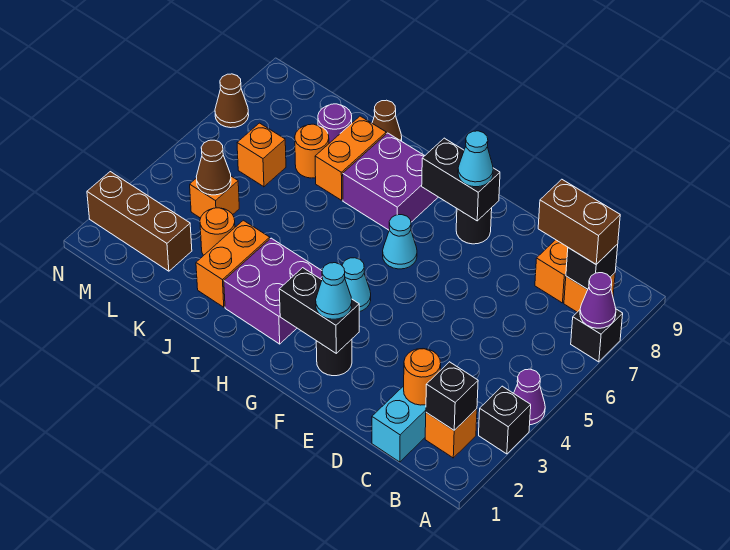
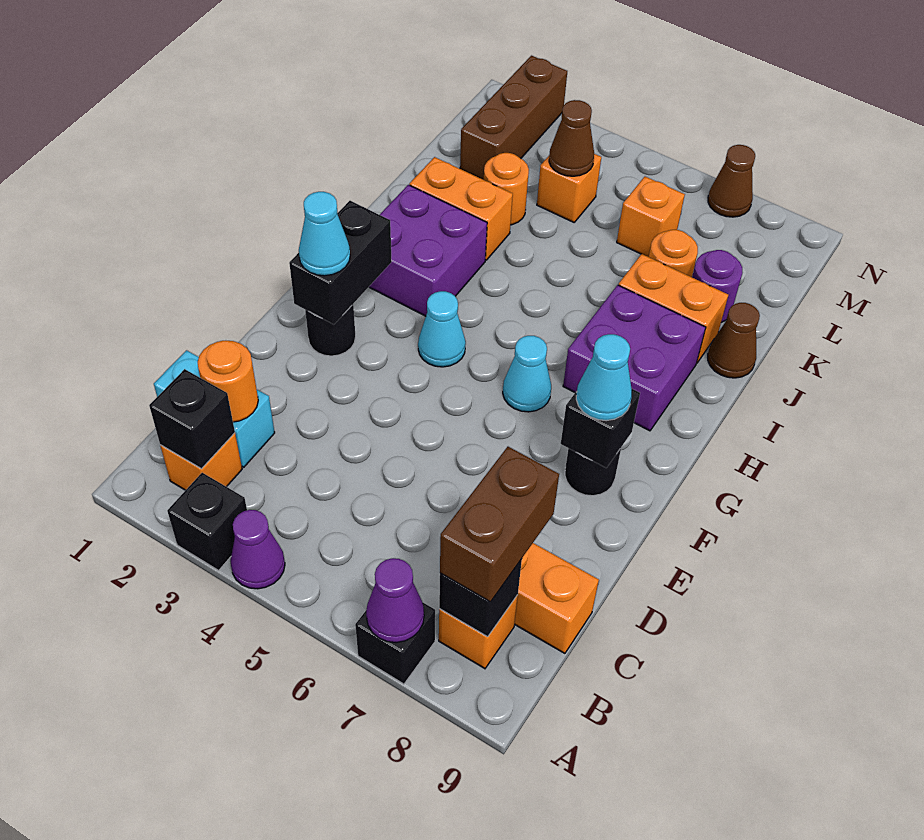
black brick F8:G8 level 2 -> black brick F8 level 2

